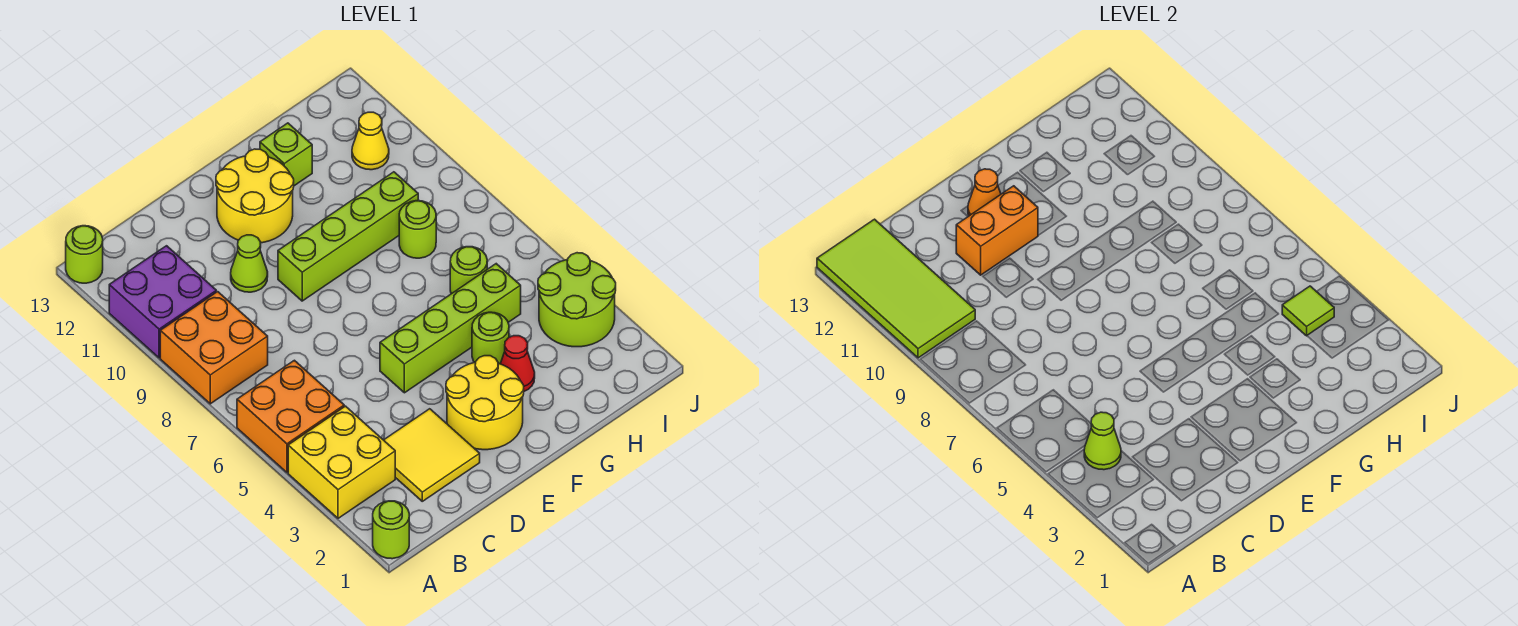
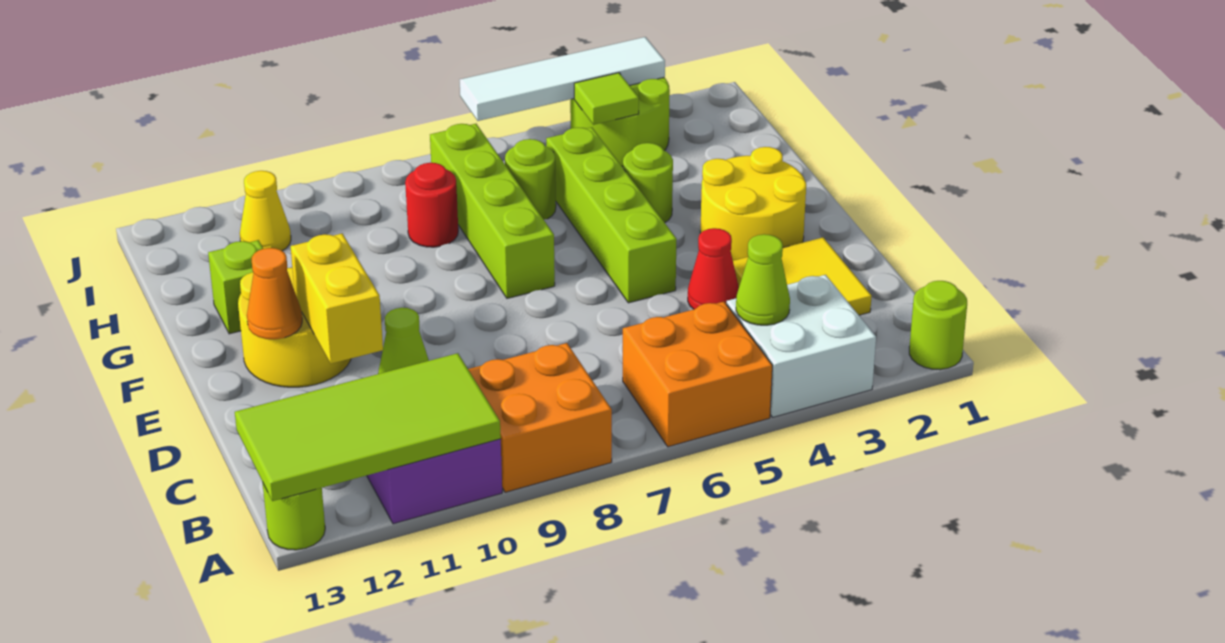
yellow brick A3:B4 level 1 -> white brick A3:B4 level 1
orange brick D11:E11 level 2 -> yellow brick D11:E11 level 2
lime brick E9:H9 level 1 -> lime brick F7:I7 level 1
red cone G3 level 1 -> red cone D4 level 1
lime round brick H8 level 1 -> red round brick H8 level 1
none -> white tile J3:J6 level 2

